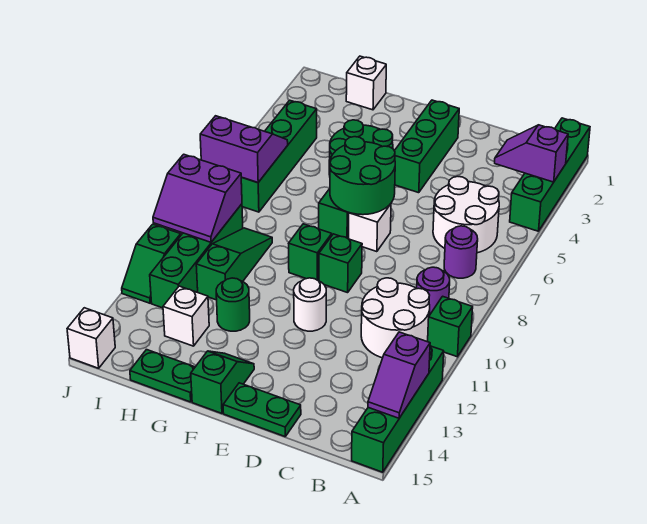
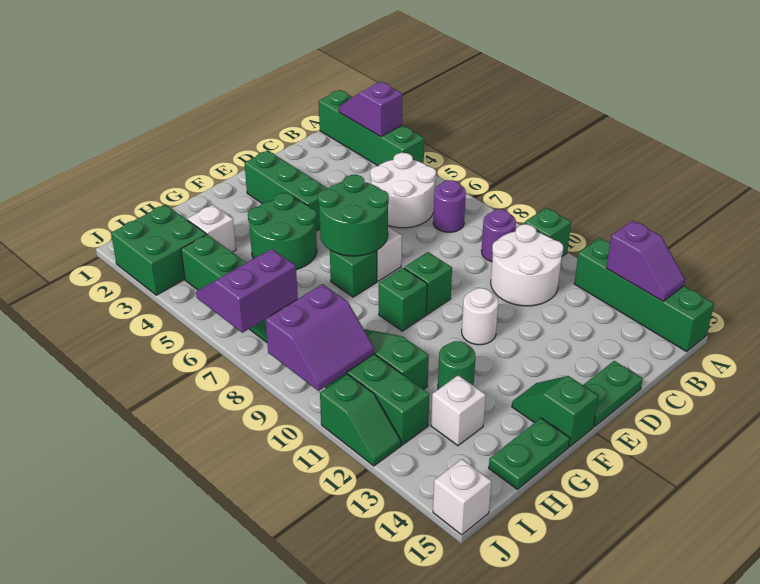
purple slope A3:B3 level 2 top A -> purple slope A2:A3 level 2 top 3
white brick H1 level 1 -> white brick H3 level 1
none -> green brick I2:J3 level 1

